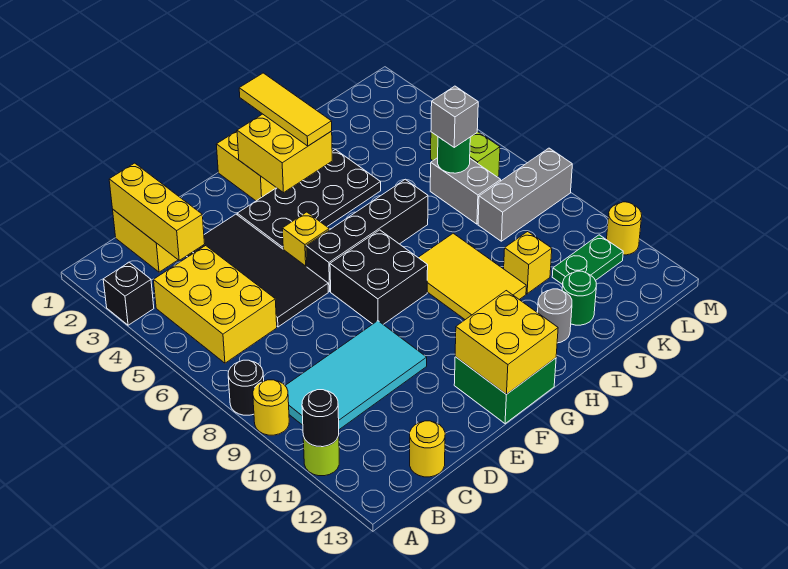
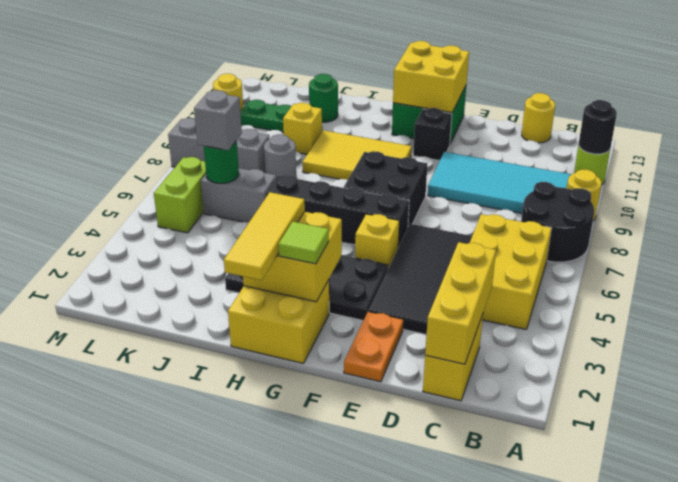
black brick A3 level 1 -> black brick F11 level 1
black round brick A8 level 1 -> black round brick A7:B8 level 1
none -> orange plate E1:E2 level 1
none -> lime tile G2 level 3
yellow tile H8:I10 level 1 -> yellow tile G9:I10 level 1
grey round brick I12 level 1 -> grey round brick J8 level 1
grey brick K6:K7 level 1 -> grey brick J6:K6 level 1

